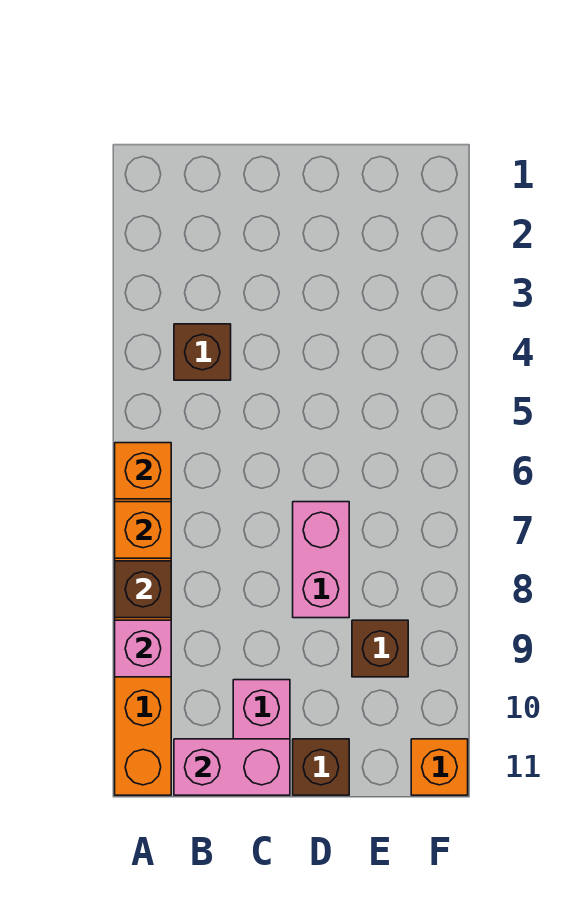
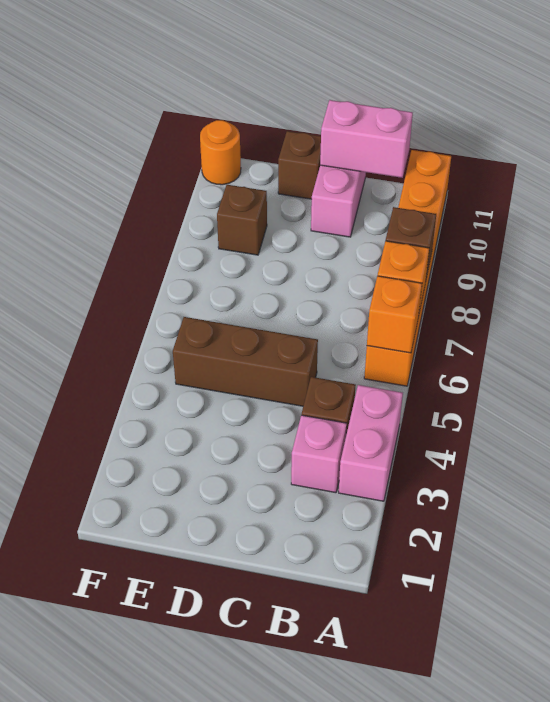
pink brick A9 level 2 -> pink brick B3 level 1
none -> brown brick C5:E5 level 1
pink brick D7:D8 level 1 -> pink brick A3:A4 level 1
orange brick F11 level 1 -> orange round brick F11 level 1

